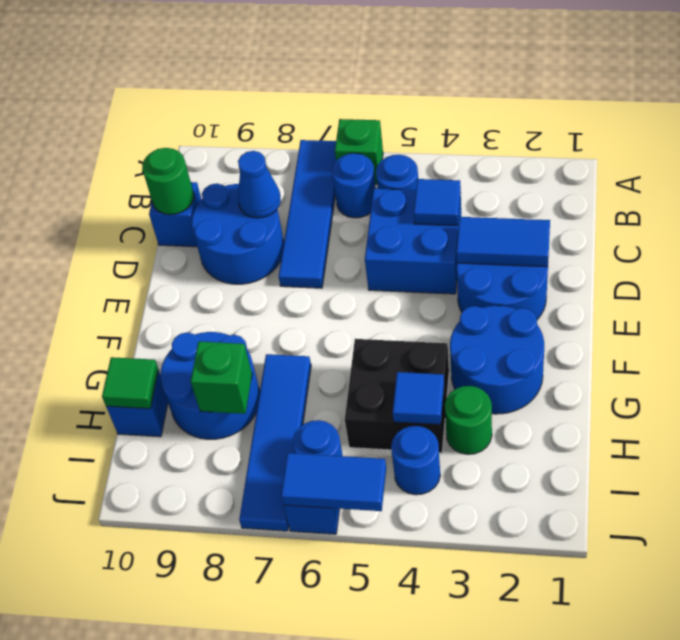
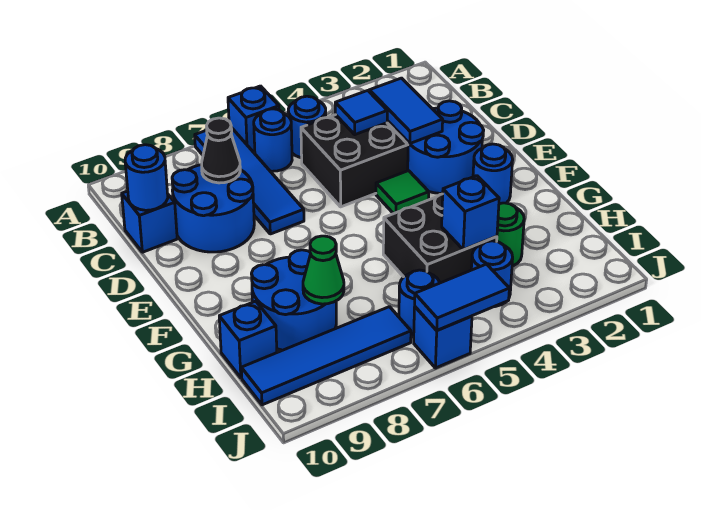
green brick A6 level 1 -> blue brick A6 level 1
blue brick C4:D5 level 1 -> black brick C4:D5 level 1
blue cone C8 level 2 -> black cone C8 level 2
green round brick C10 level 2 -> blue round brick C10 level 2
blue tile D2:D3 level 2 -> blue tile C3:D3 level 2
blue round brick F2:G3 level 1 -> blue round brick F2 level 1
blue tile G7:J7 level 1 -> blue tile I7:I10 level 1
blue tile H4 level 2 -> blue brick H4 level 2
green brick H8 level 2 -> green cone H8 level 2
green tile H10 level 2 -> green tile E4 level 1

